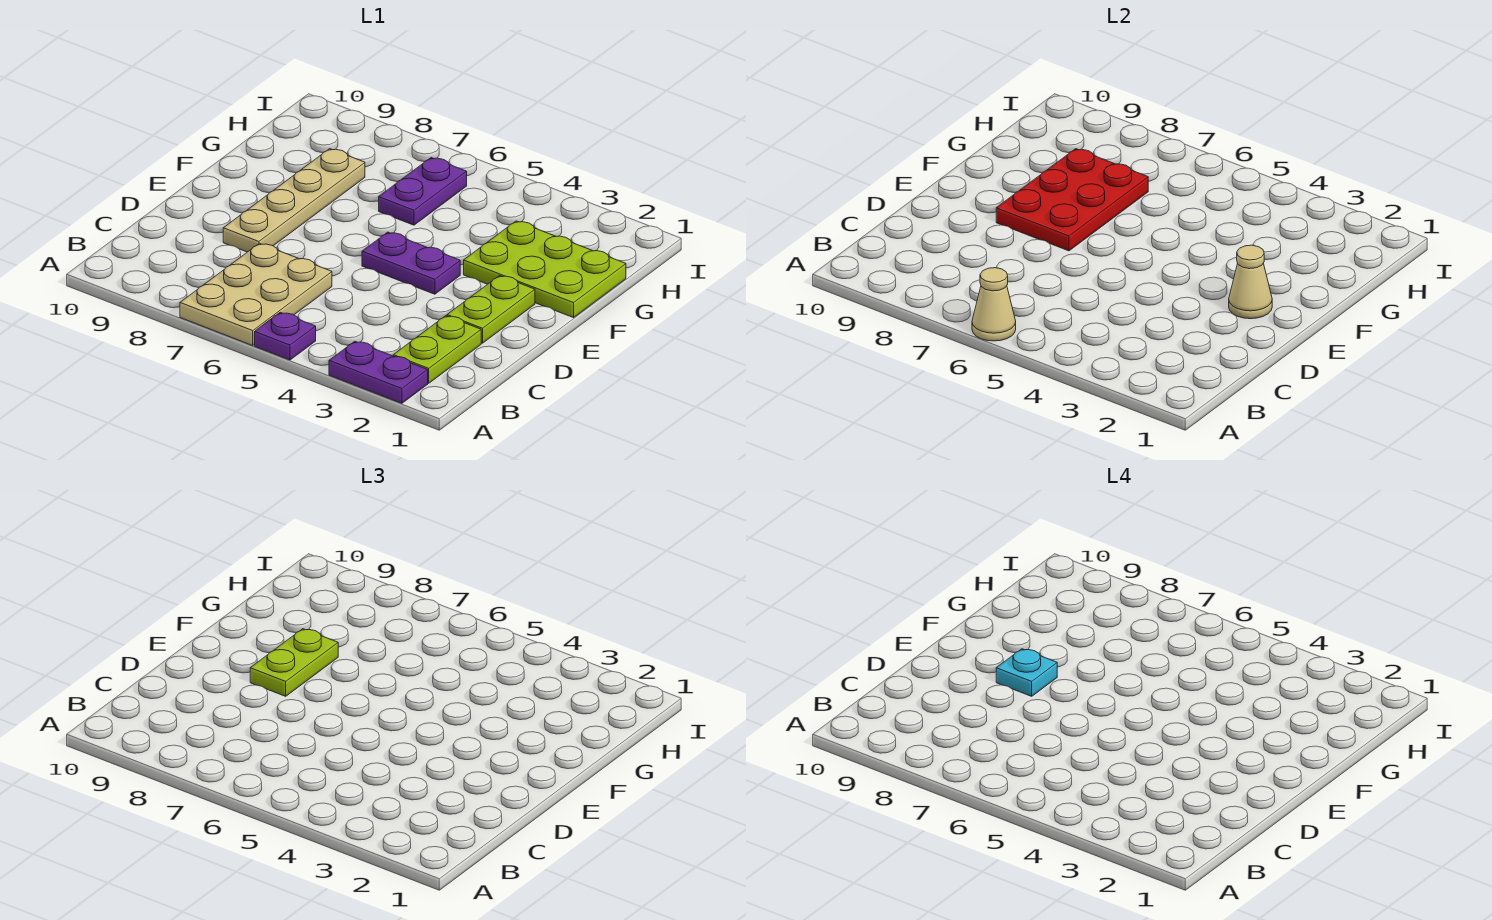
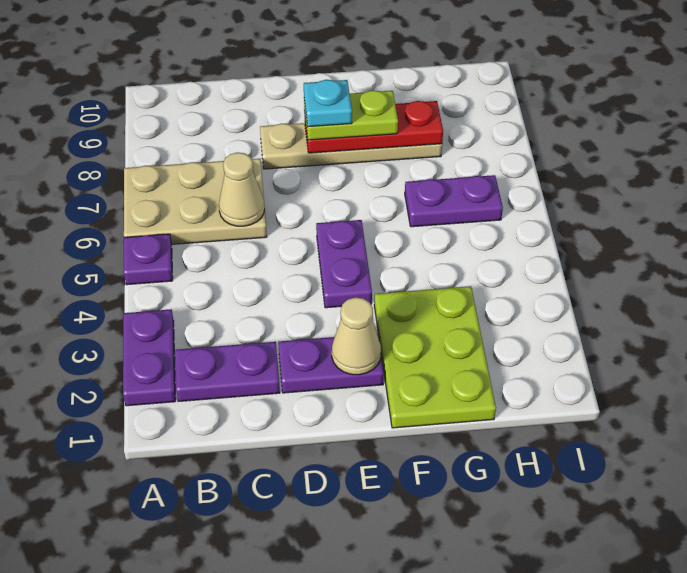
tan cone A6 level 2 -> tan cone C6 level 2
lime plate B2:C2 level 1 -> purple plate B2:C2 level 1
lime plate D2:E2 level 1 -> purple plate D2:E2 level 1
red plate E7:G8 level 2 -> red plate E8:G8 level 2

